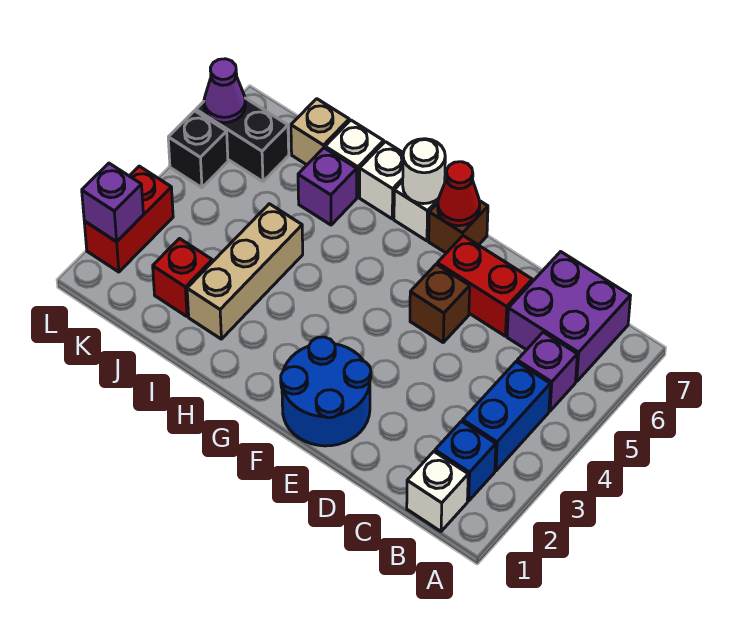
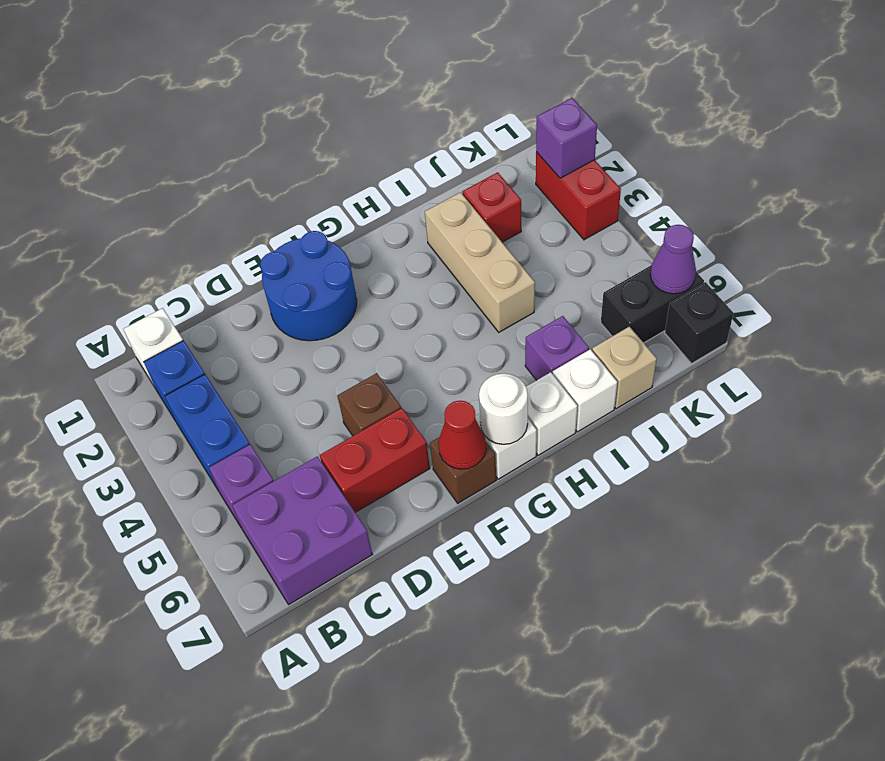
black brick L5 level 1 -> black brick L7 level 1

